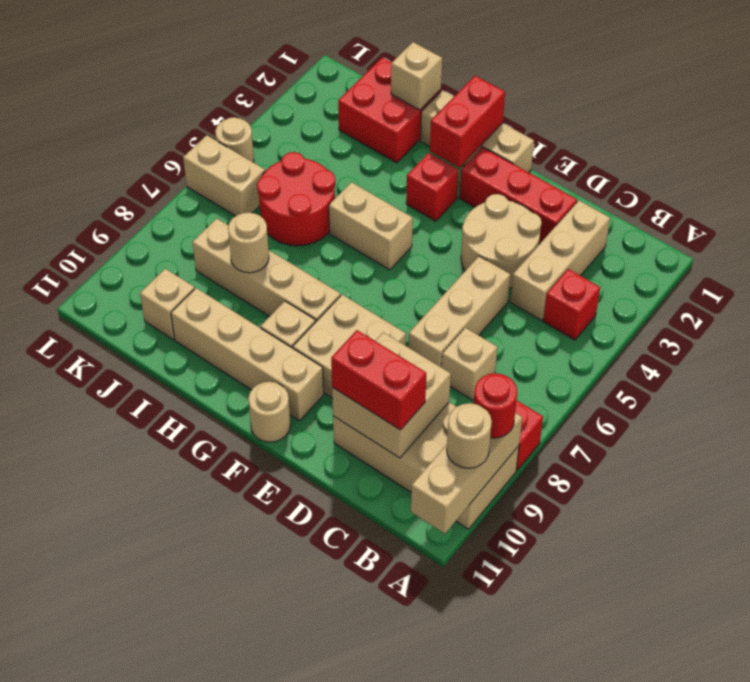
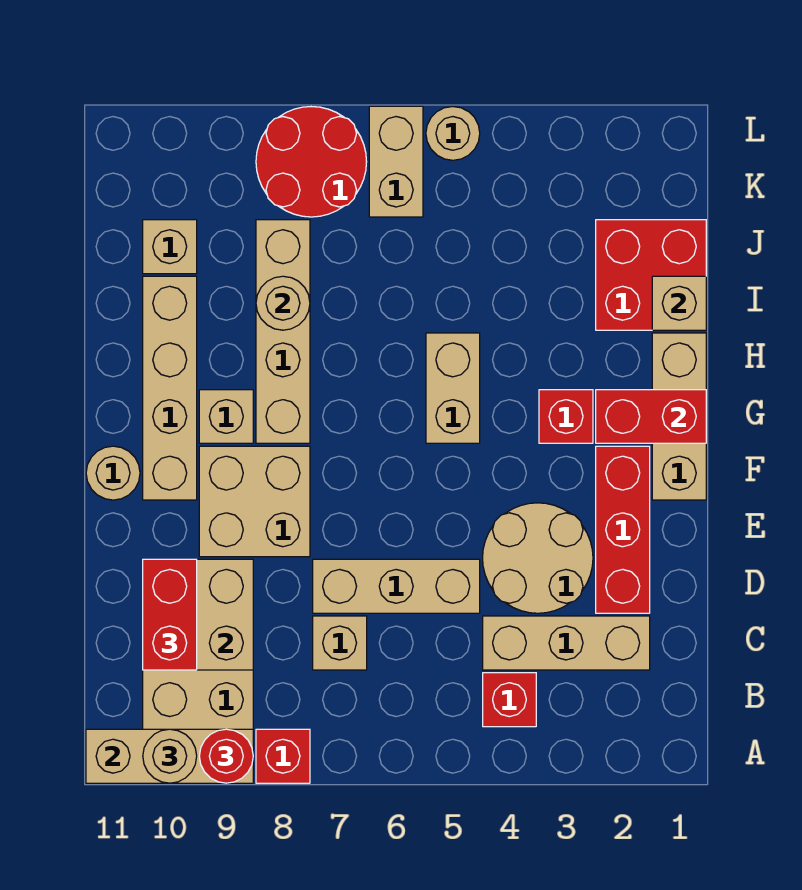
red round brick I5:J6 level 1 -> red round brick K7:L8 level 1

